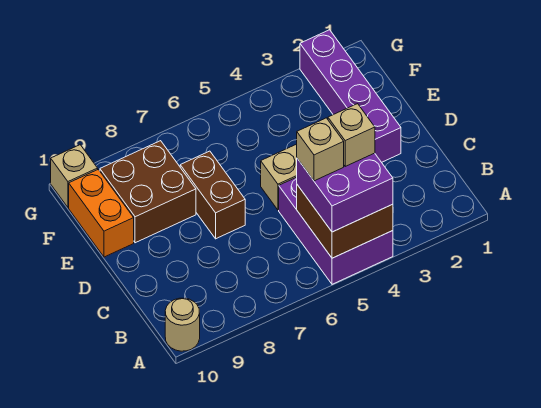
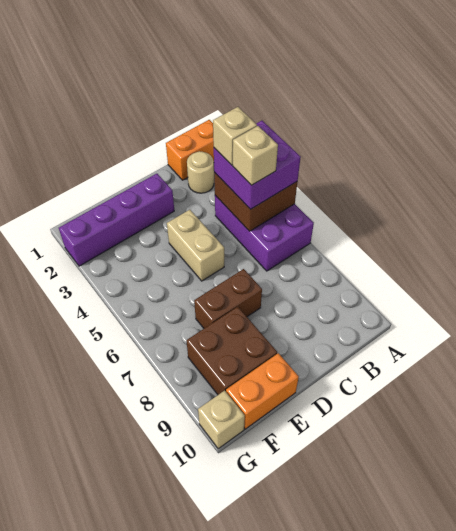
none -> orange brick A1:B1 level 1
purple brick A4:C5 level 1 -> purple brick A4:B6 level 1
tan round brick A10 level 1 -> tan round brick B2 level 1

